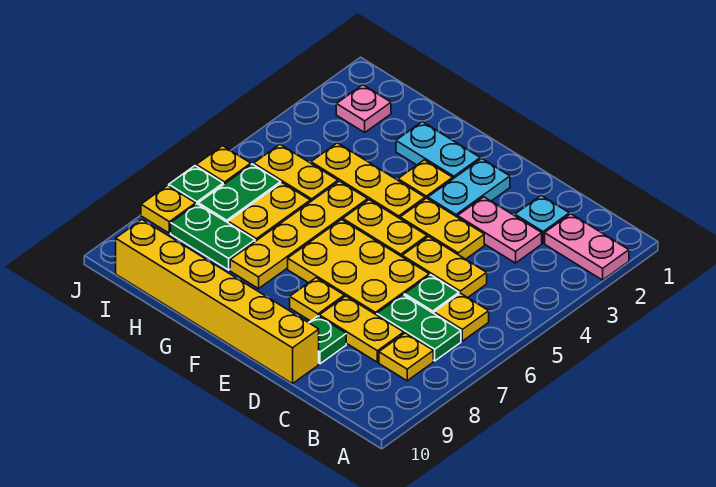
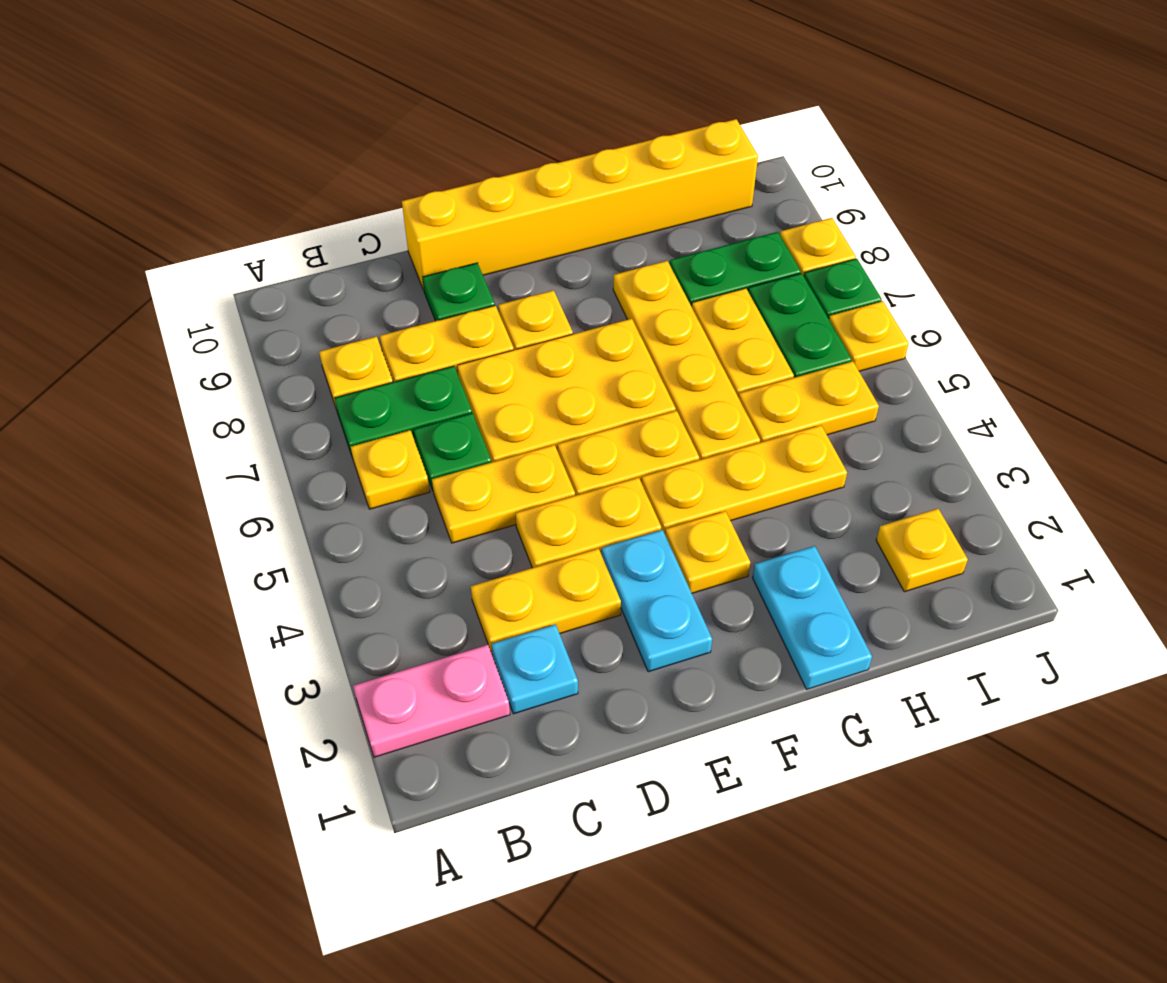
pink plate C3:D3 level 1 -> yellow plate C3:D3 level 1
cyan plate F2:G2 level 1 -> cyan plate G1:G2 level 1
pink plate I2 level 1 -> yellow plate I2 level 1

